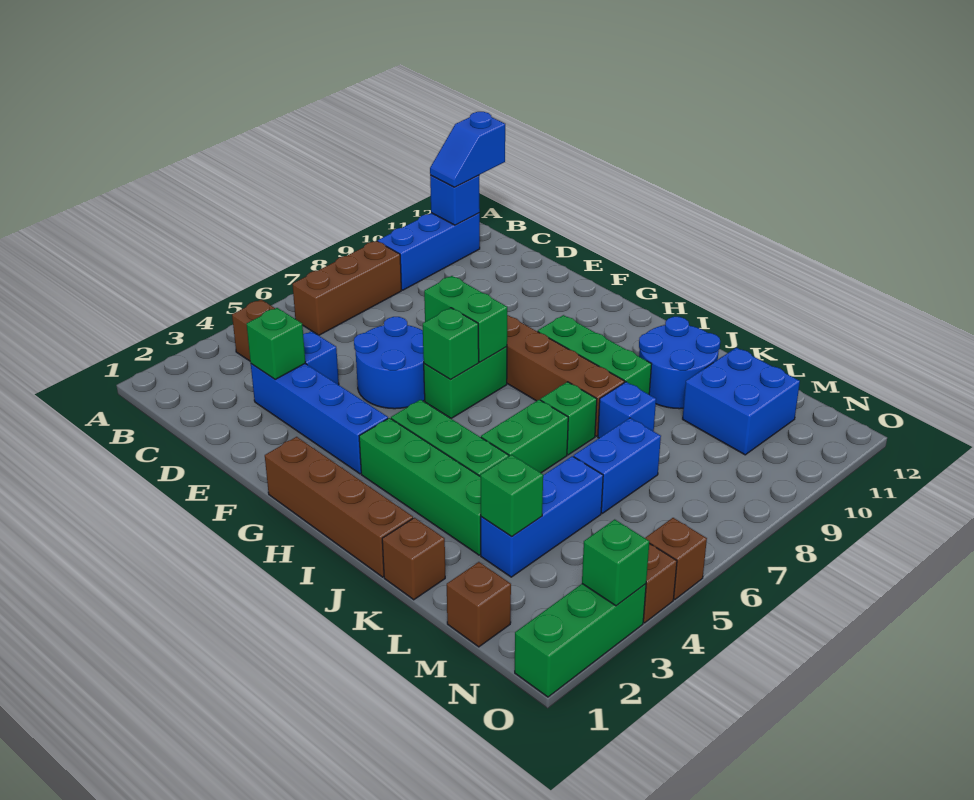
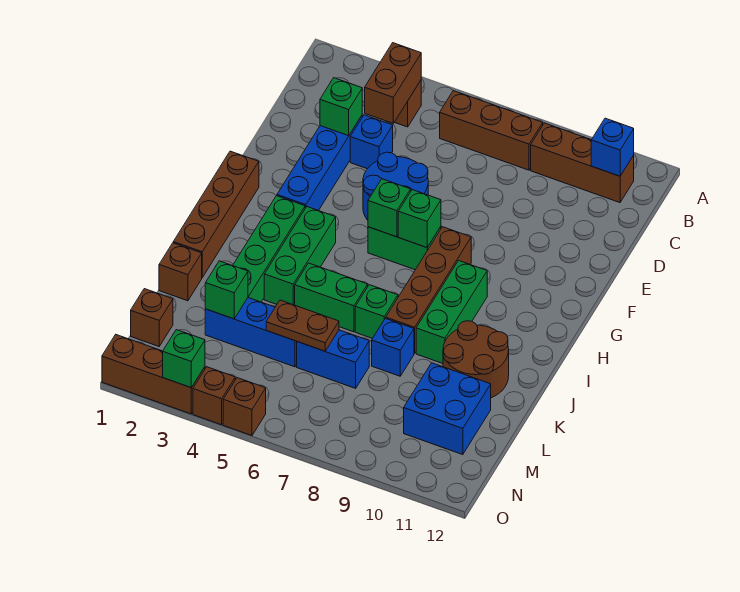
none -> brown brick B4:C4 level 2
blue brick B9:B11 level 1 -> brown brick B9:B11 level 1
blue slope B11:B12 level 3 top 12 -> none
green brick F7:G7 level 2 -> green brick G7 level 2
blue round brick J10:K11 level 1 -> brown round brick J10:K11 level 1
none -> brown plate L5:L6 level 2
green brick O1:O3 level 1 -> brown brick O1:O3 level 1

